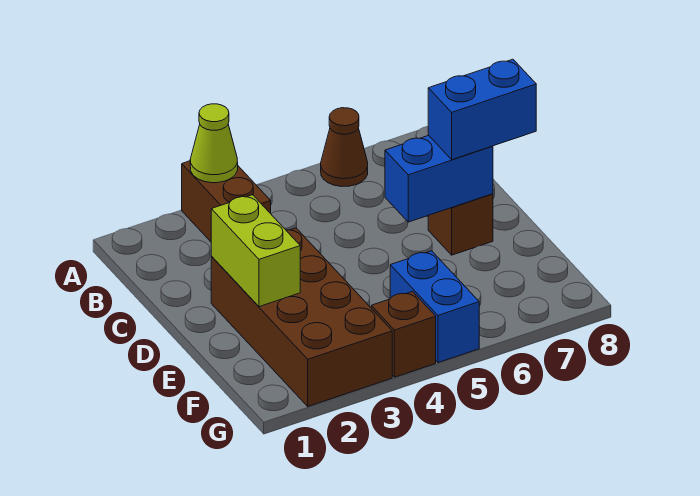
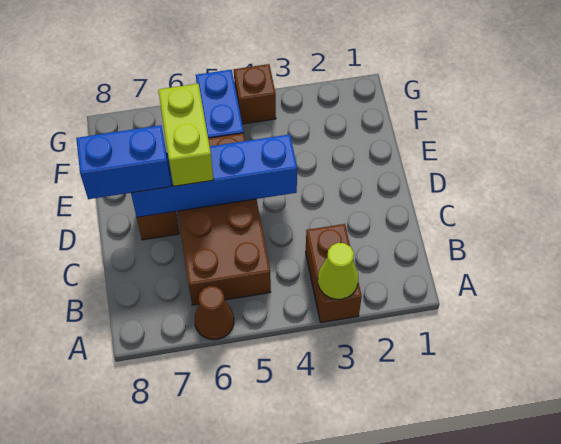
brown brick D2:G3 level 1 -> brown brick B5:E6 level 1
lime brick D2:E2 level 2 -> lime brick D6:E6 level 3
blue brick D6:D7 level 2 -> blue brick D4:D7 level 2

